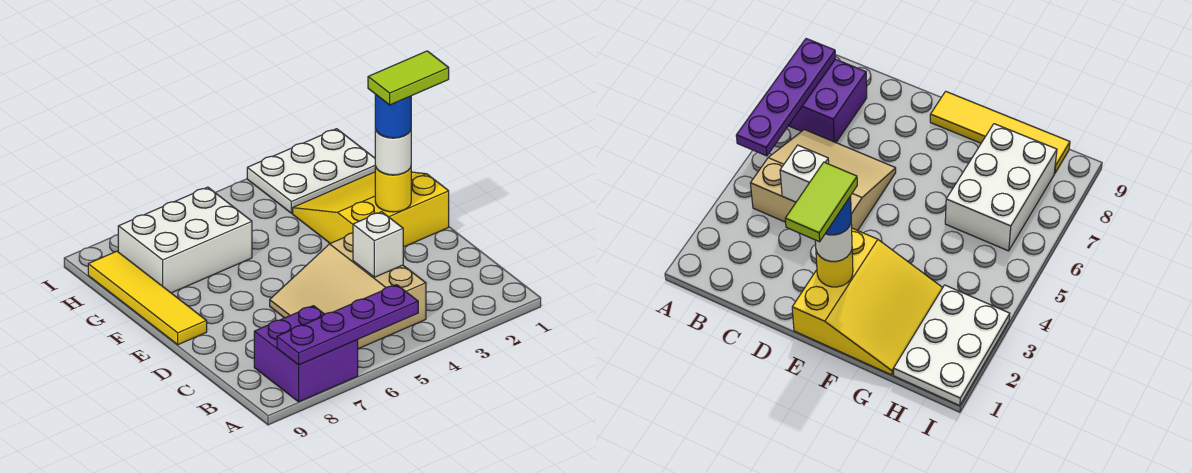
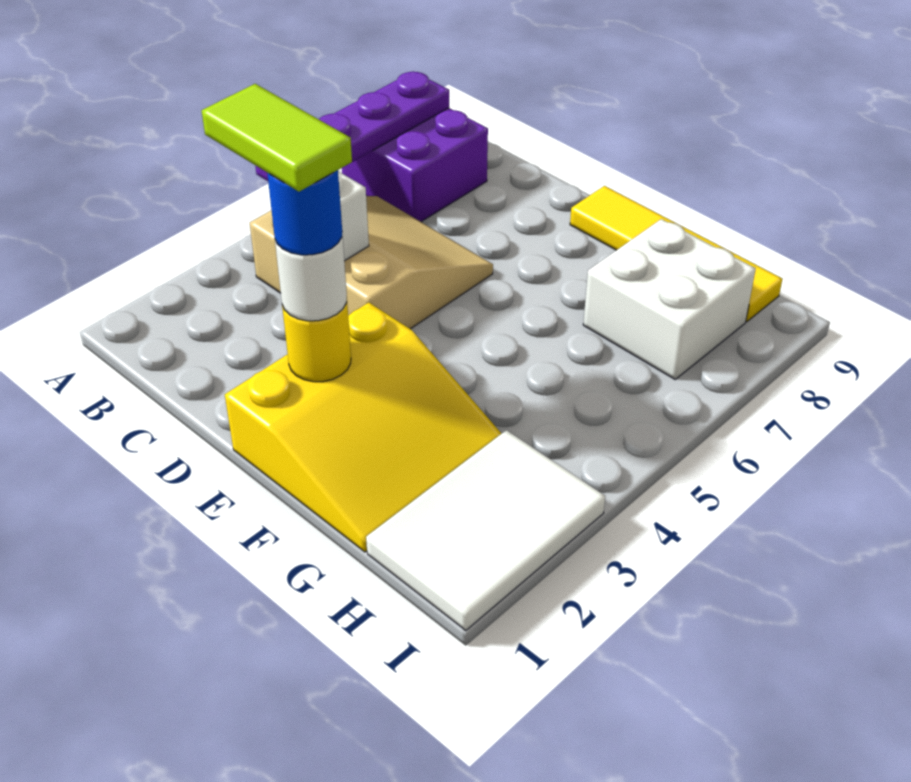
lime tile E1:E2 level 5 -> lime tile D2:E2 level 5
white brick G6:H8 level 1 -> white brick G7:H8 level 1
white plate H1:I3 level 1 -> white tile H1:I3 level 1

